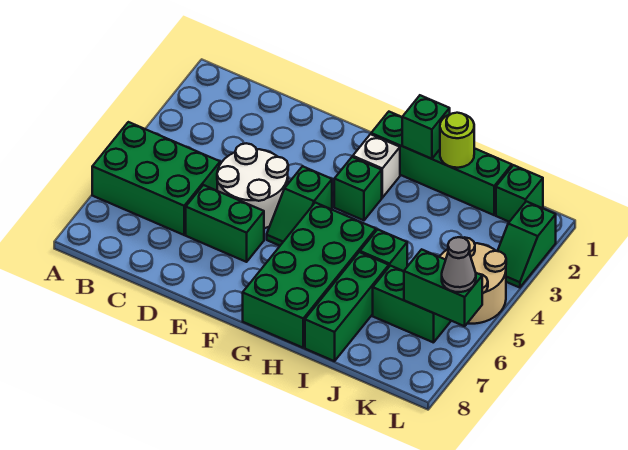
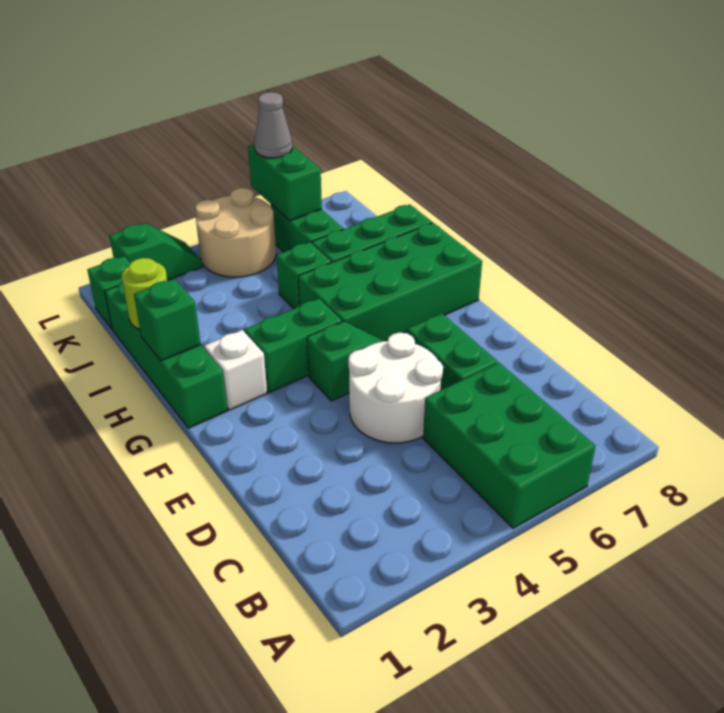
green brick G3 level 1 -> green brick G3:G4 level 1

